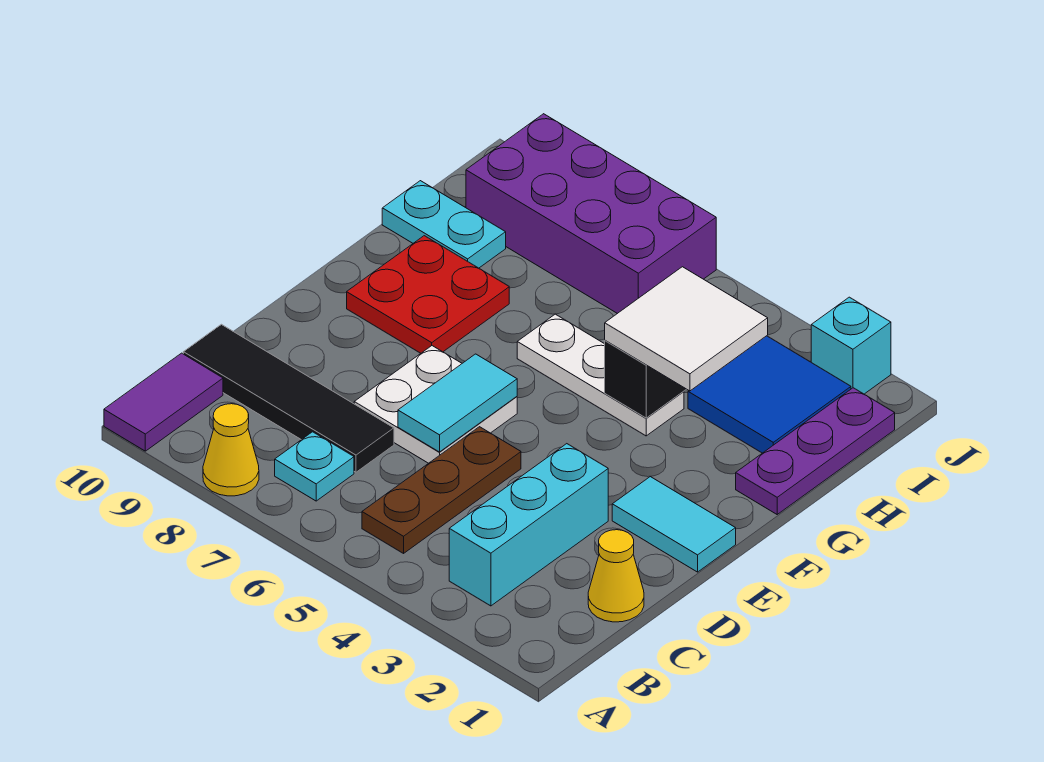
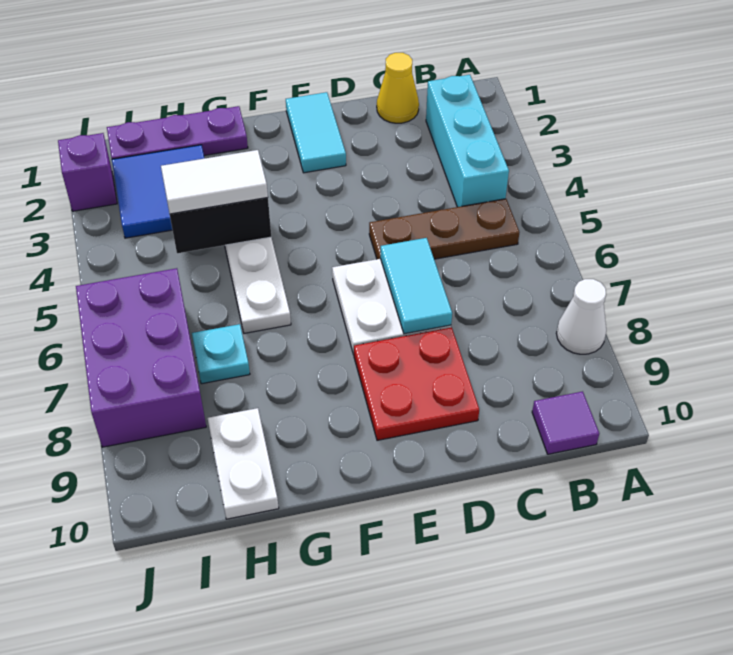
yellow cone A8 level 1 -> white cone A8 level 1
purple tile A10:B10 level 1 -> purple tile B10 level 1
cyan brick B3:D3 level 1 -> cyan brick B2:B4 level 1
cyan plate B7 level 1 -> cyan plate H7 level 1
black tile C7:C10 level 1 -> none
cyan tile D6:E6 level 2 -> cyan tile D6:D7 level 2
red plate F8:G9 level 1 -> red plate D8:E9 level 1
white tile G3:H4 level 3 -> white tile G4:H4 level 3
cyan plate H9:H10 level 1 -> white plate H9:H10 level 1
purple brick I6:J9 level 1 -> purple brick I6:J8 level 1
cyan brick J2 level 1 -> purple brick J2 level 1

